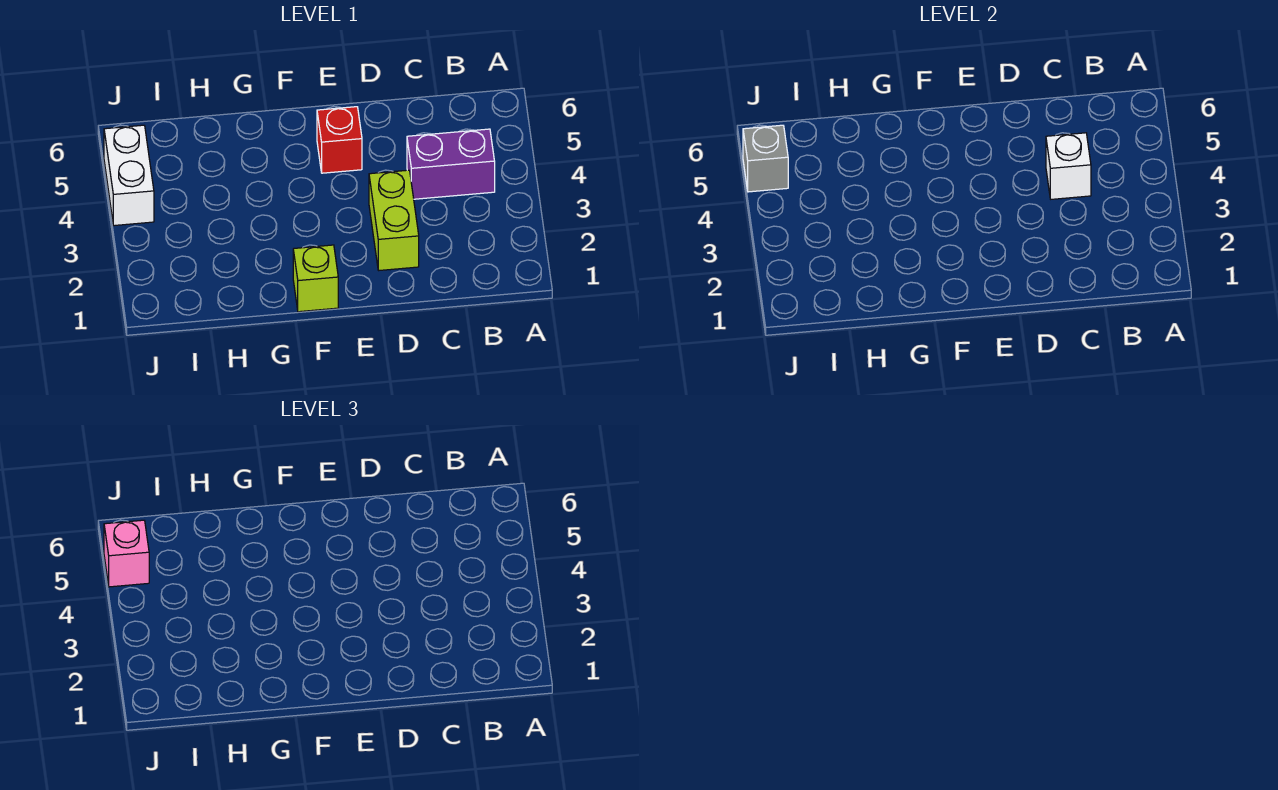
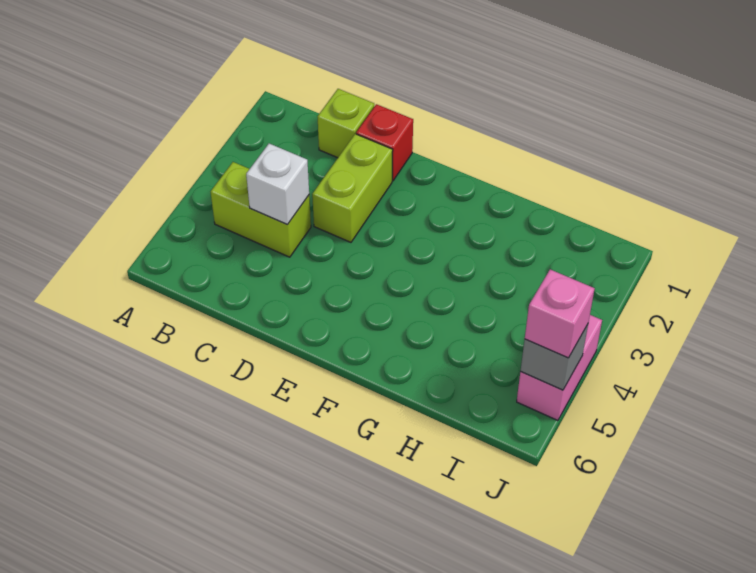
purple brick B4:C4 level 1 -> lime brick B4:C4 level 1
red brick E5 level 1 -> red brick D1 level 1
lime brick F1 level 1 -> lime brick C1 level 1
white brick J4:J5 level 1 -> pink brick J4:J5 level 1

